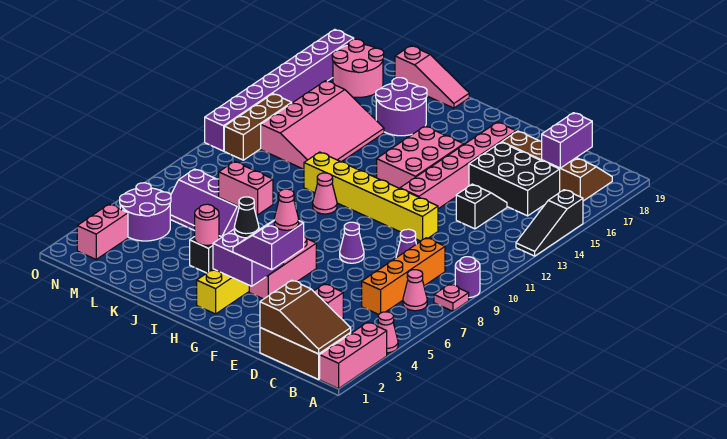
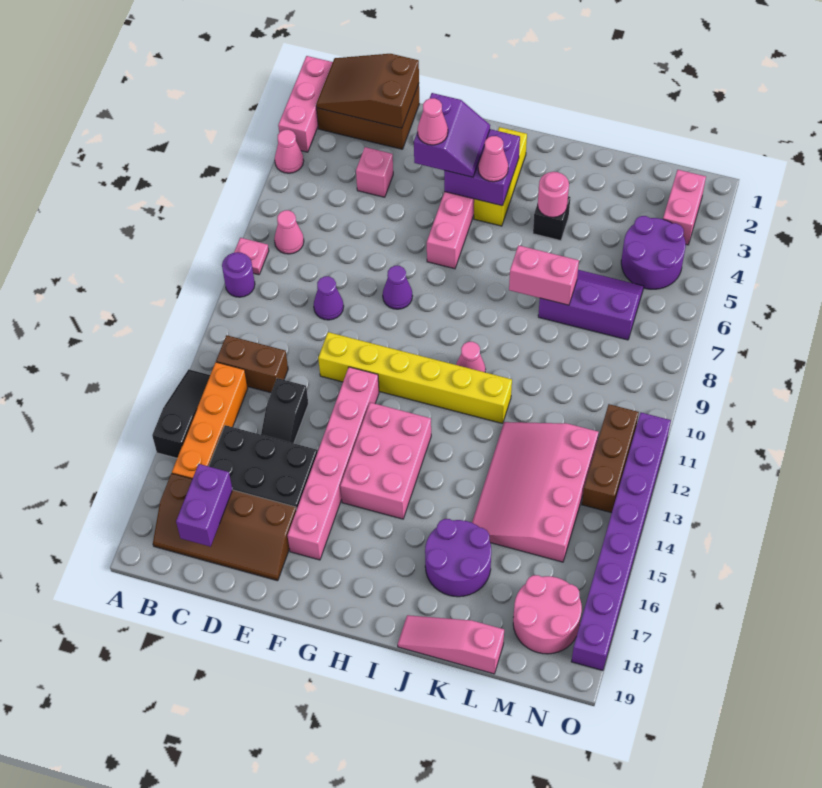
none -> brown brick B12:C12 level 1
orange brick C6:C9 level 1 -> orange brick B13:B16 level 1
black cone H4 level 3 -> pink cone H4 level 3

